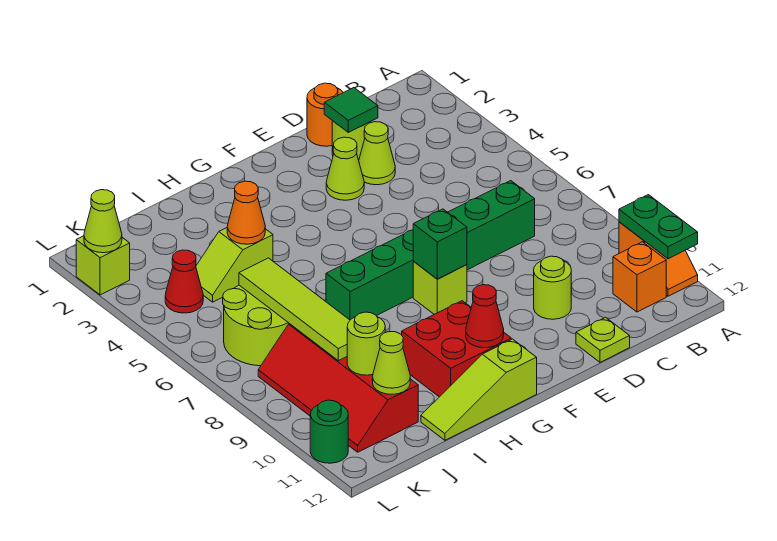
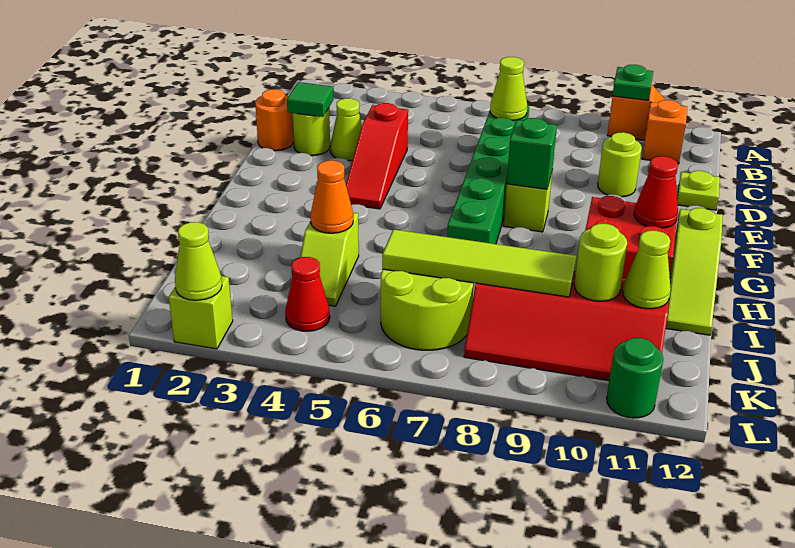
green plate A10:A11 level 2 -> green plate A10 level 2
none -> red slope D4:F4 level 1 top D
lime cone E3 level 1 -> lime cone C7 level 2

